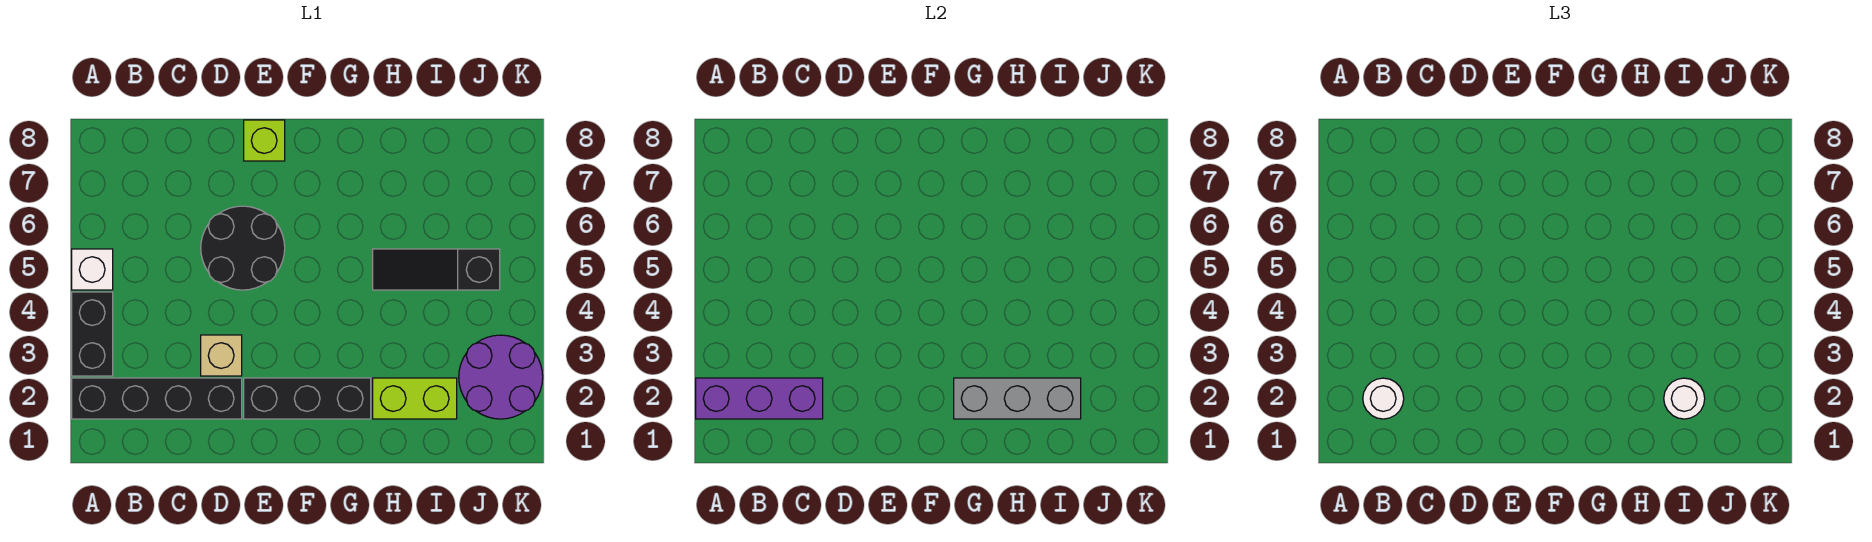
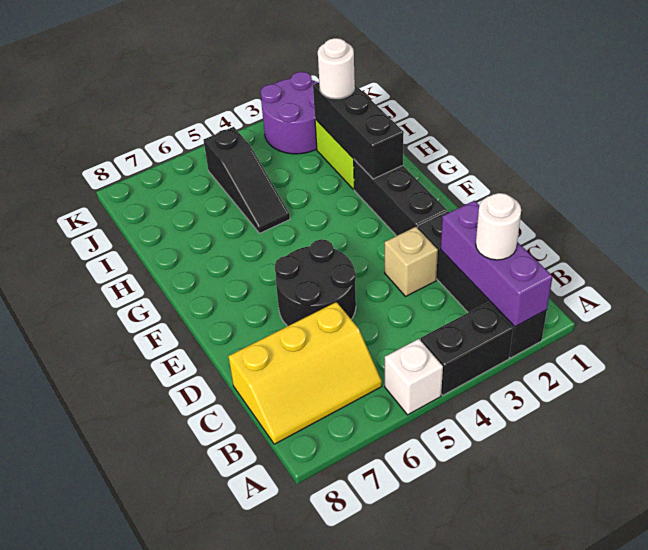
none -> yellow slope B6:C8 level 1 top C
lime brick E8 level 1 -> none
grey brick G2:I2 level 2 -> black brick G2:I2 level 2

